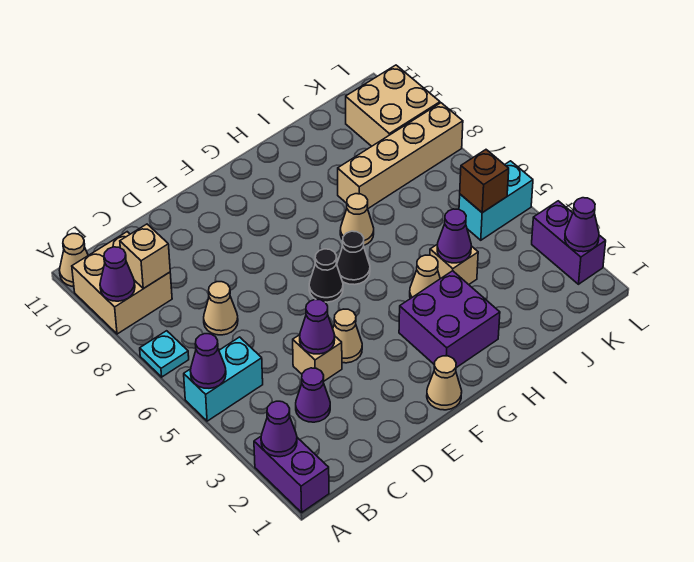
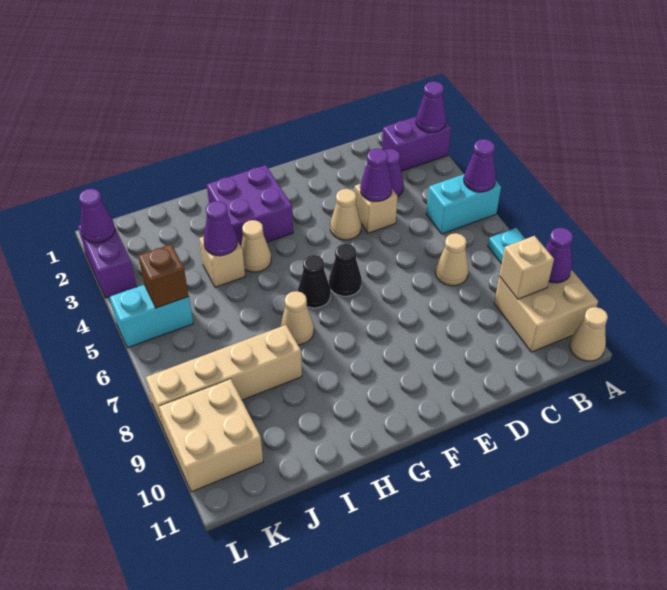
purple brick A1:A2 level 1 -> purple brick A2:B2 level 1
tan cone F1 level 1 -> none

